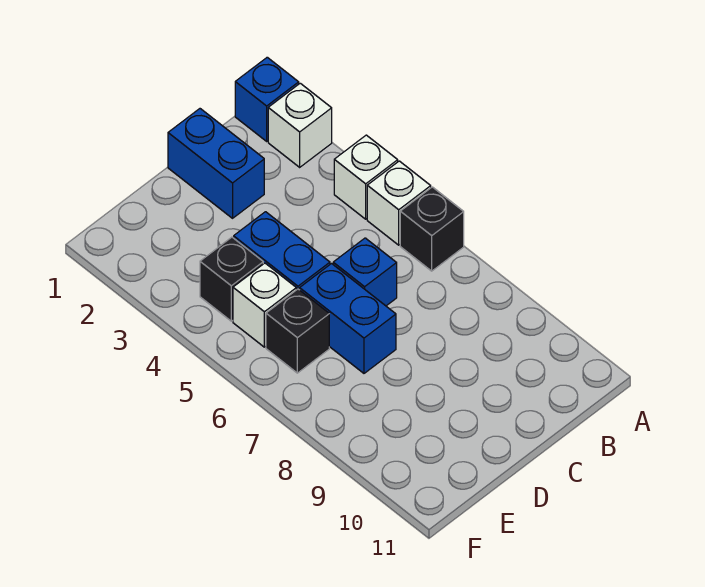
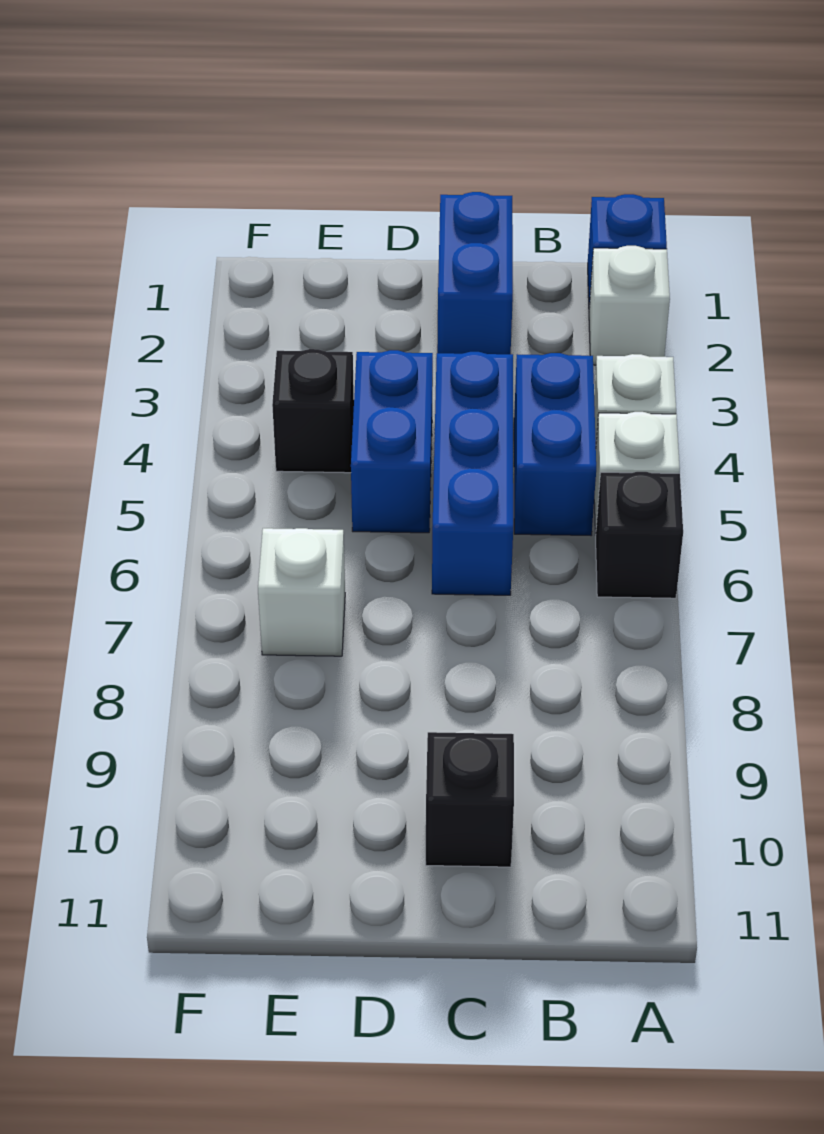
blue brick C6 level 1 -> blue brick C4:C6 level 1
blue brick D6:D7 level 1 -> blue brick B4:B5 level 1
white brick E5 level 1 -> white brick E7 level 1
black brick E6 level 1 -> black brick C10 level 1

